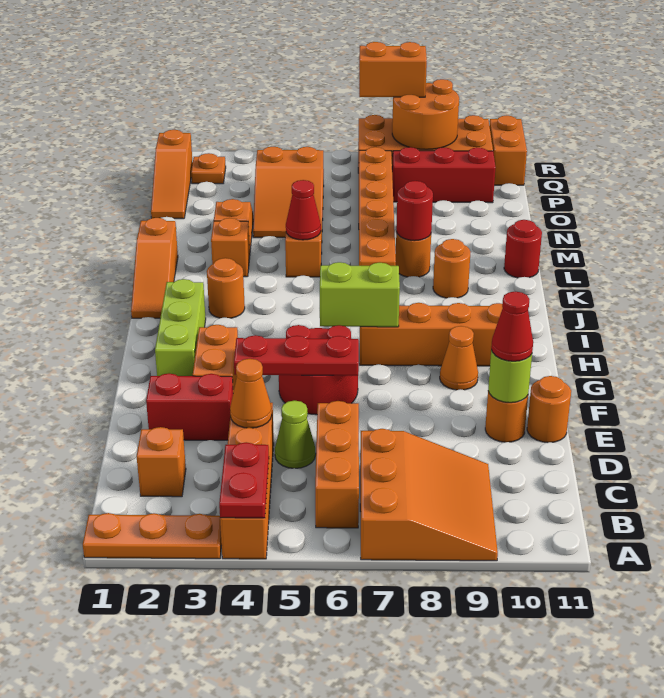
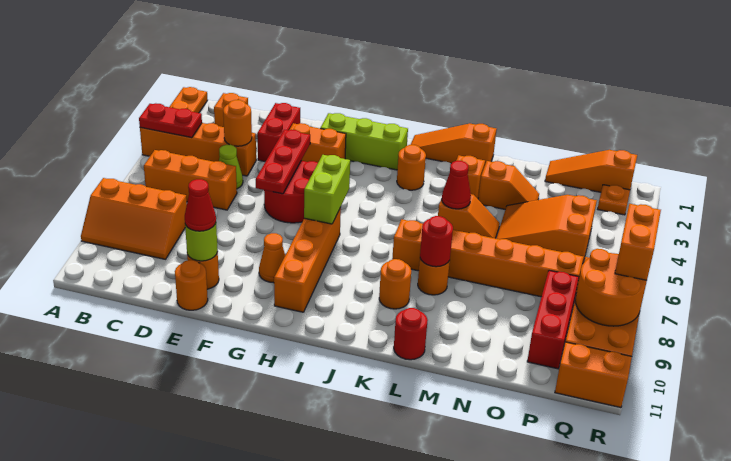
orange slope A7:C9 level 1 top 7 -> orange slope A8:C9 level 1 top 8
orange cone D4 level 2 -> orange round brick D4 level 2

